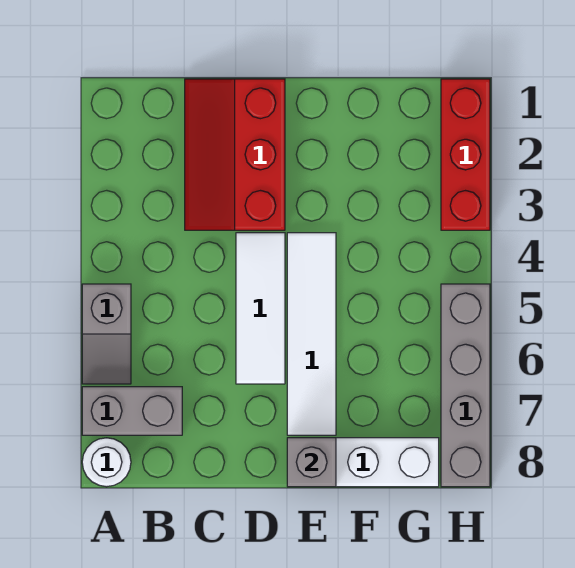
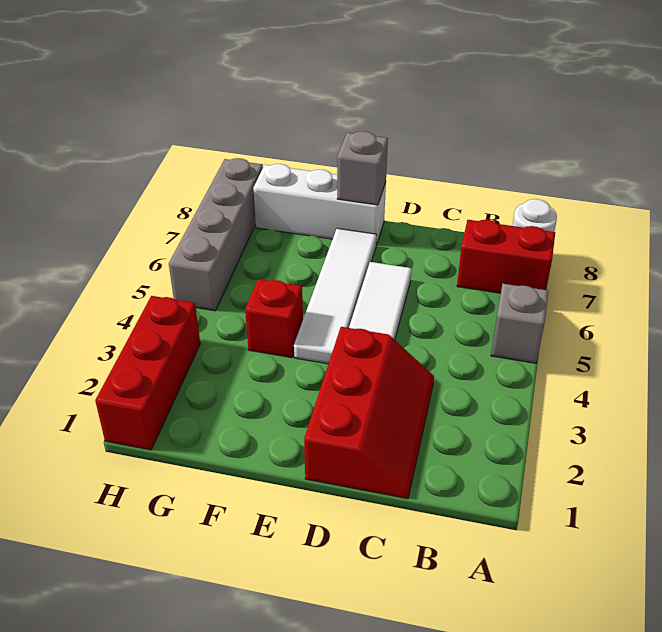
grey brick A7:B7 level 1 -> red brick A7:B7 level 1
none -> red brick F4 level 1

